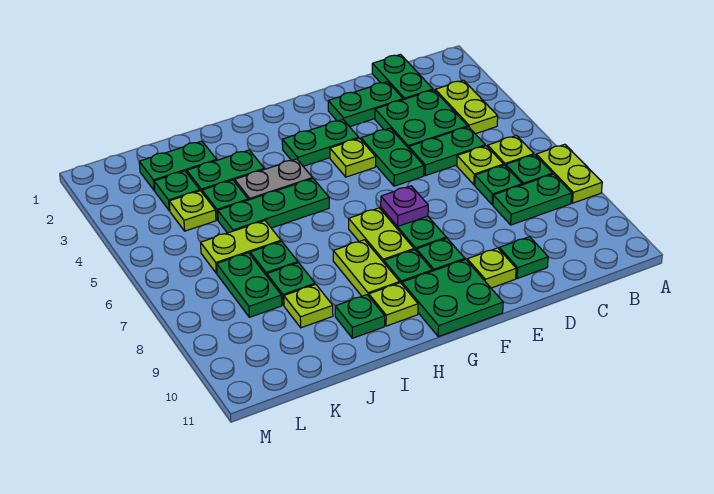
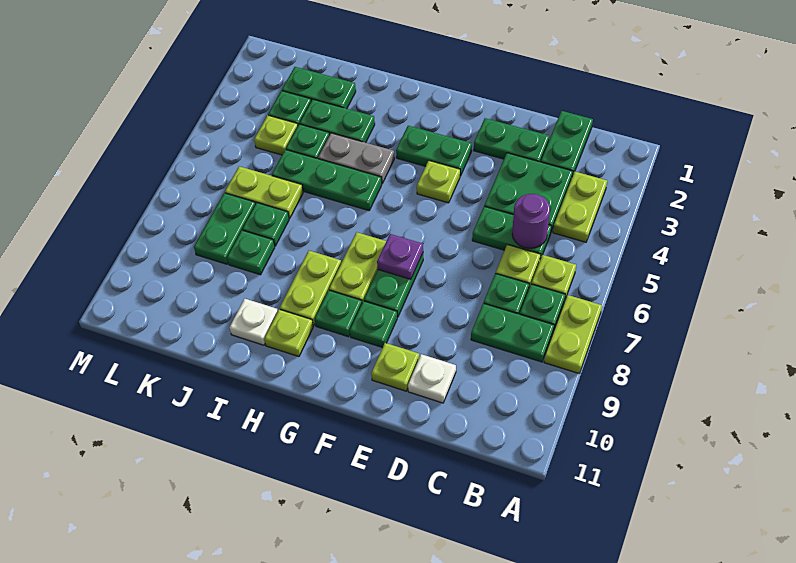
none -> purple round brick C5 level 2
green plate D10 level 1 -> white plate D10 level 1
green plate E4:E5 level 1 -> none
green plate F10:G11 level 1 -> none
green plate I10 level 1 -> white plate I10 level 1
lime plate J9 level 1 -> none

